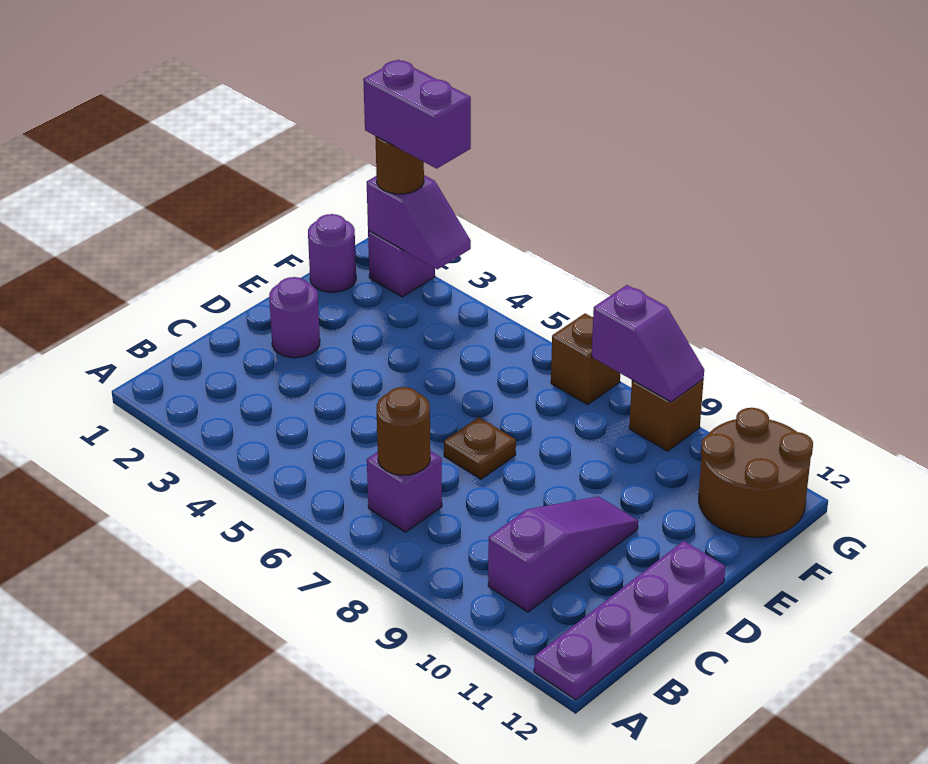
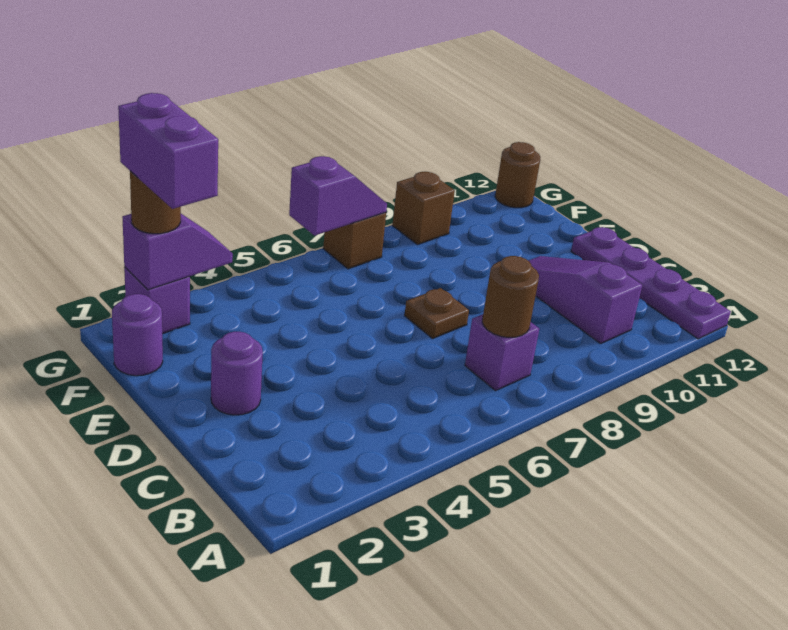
brown round brick F11:G12 level 1 -> brown round brick G12 level 1
purple brick G2:G3 level 4 -> purple brick F2:G2 level 4
purple slope G8:G9 level 2 top 8 -> purple slope G6:G7 level 2 top 6

